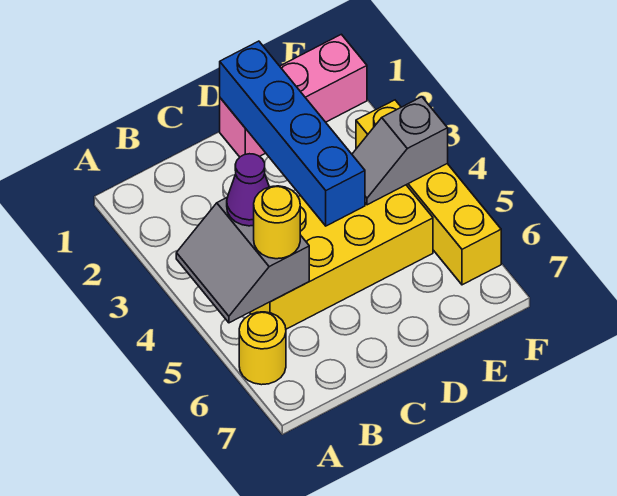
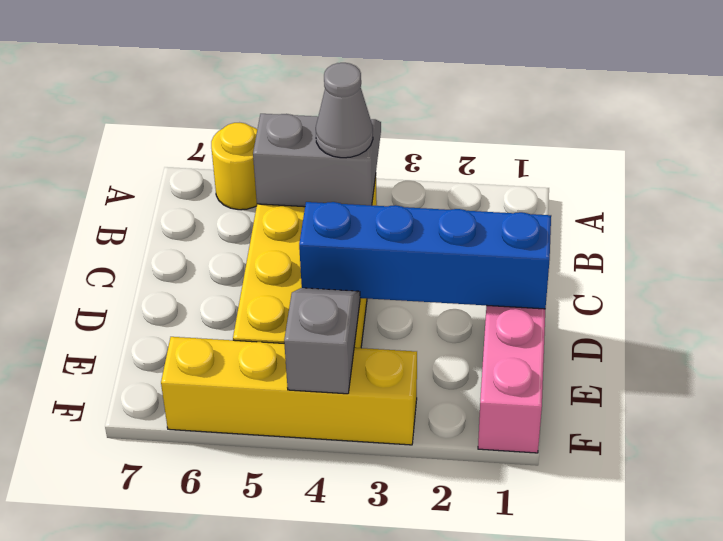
purple cone B4 level 3 -> grey cone B4 level 3
yellow round brick B5 level 3 -> none

